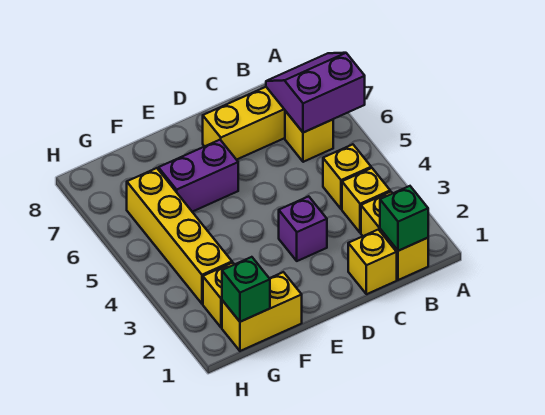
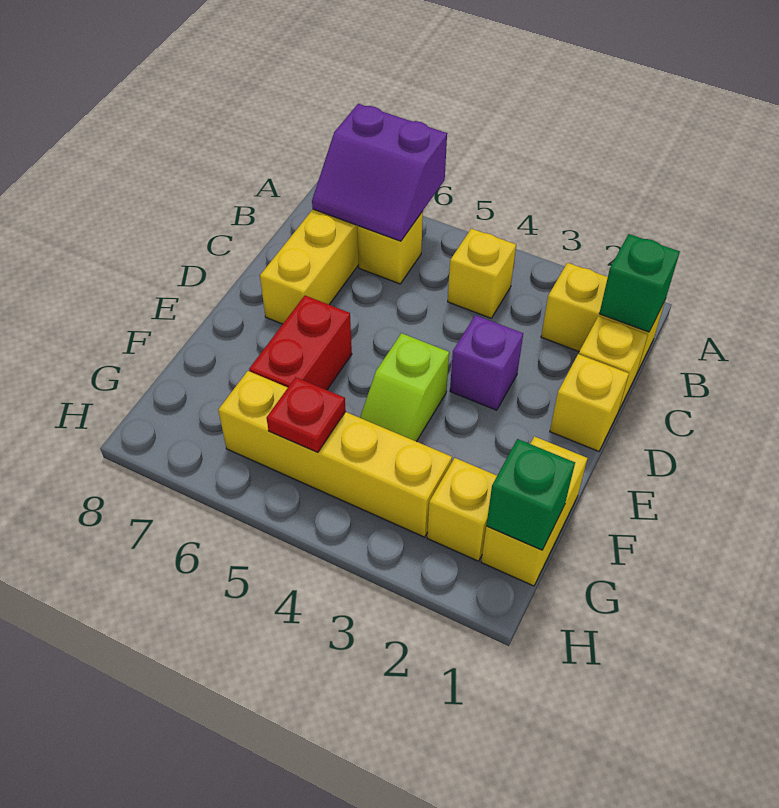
purple slope A6:B7 level 2 top 6 -> purple slope A6:B7 level 2 top A
yellow brick B3 level 1 -> yellow brick D1 level 1
none -> lime slope E4:F4 level 1 top E
purple brick E6:F6 level 1 -> red brick E6:F6 level 1
none -> red plate G5 level 2

